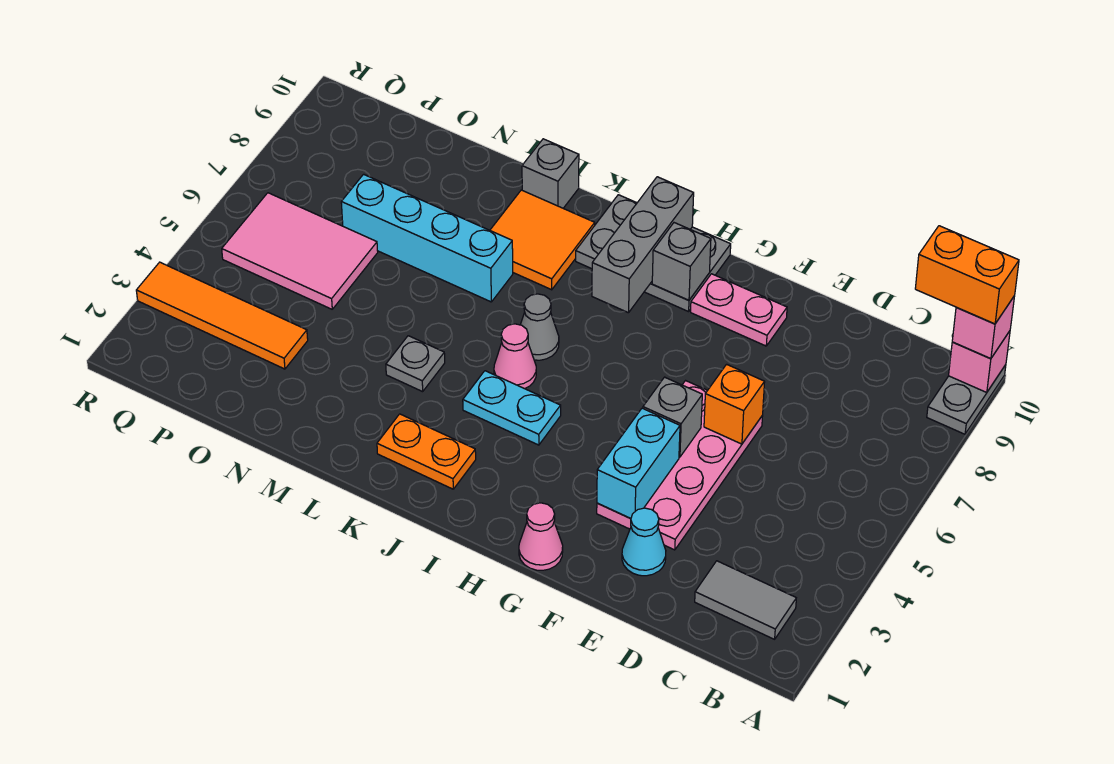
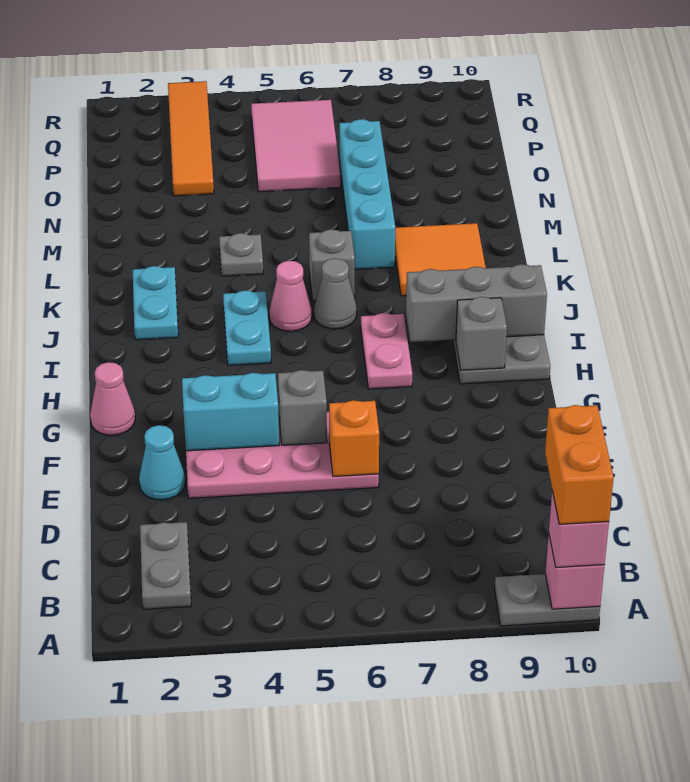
grey tile B2:C2 level 1 -> grey plate B2:C2 level 1
pink plate F9:G9 level 1 -> pink plate H7:I7 level 1
orange plate J2:K2 level 1 -> cyan plate J2:K2 level 1
grey brick L10 level 1 -> grey brick K6 level 1

